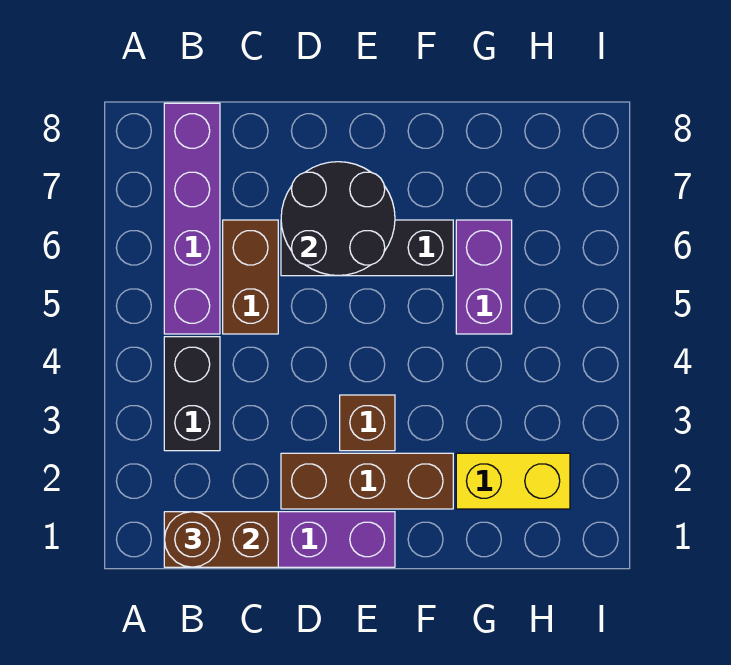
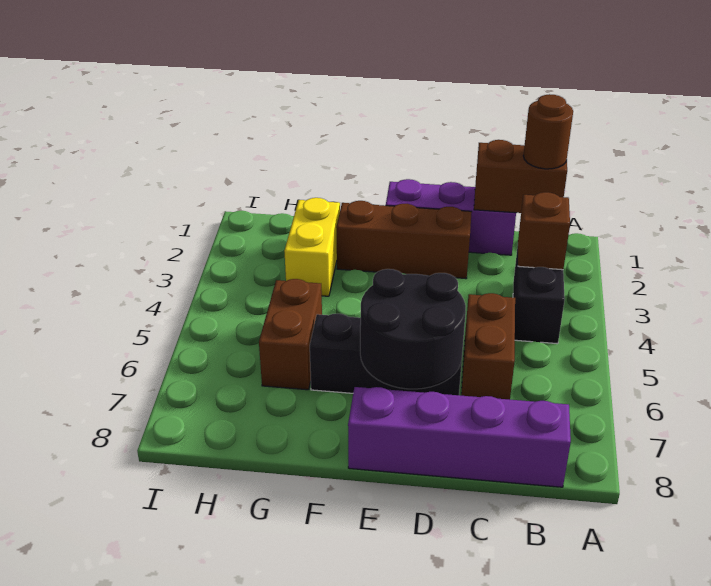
purple brick B5:B8 level 1 -> purple brick B8:E8 level 1
brown brick E3 level 1 -> brown brick B3 level 2
yellow brick G2:H2 level 1 -> yellow brick G2:G3 level 1
purple brick G5:G6 level 1 -> brown brick G5:G6 level 1

